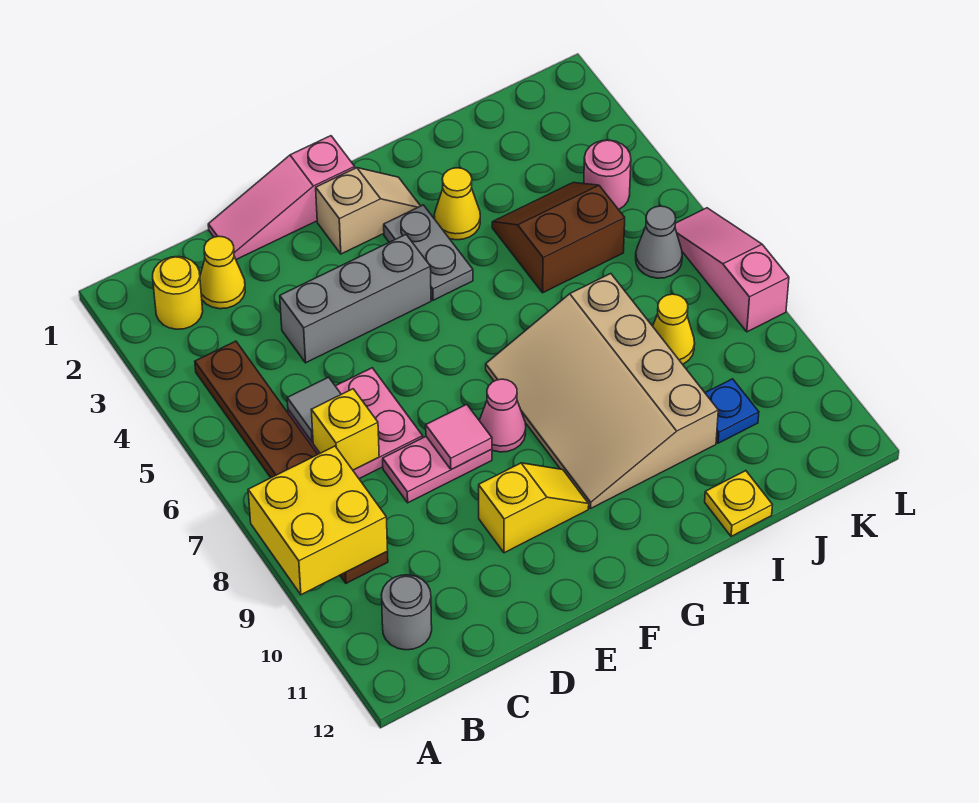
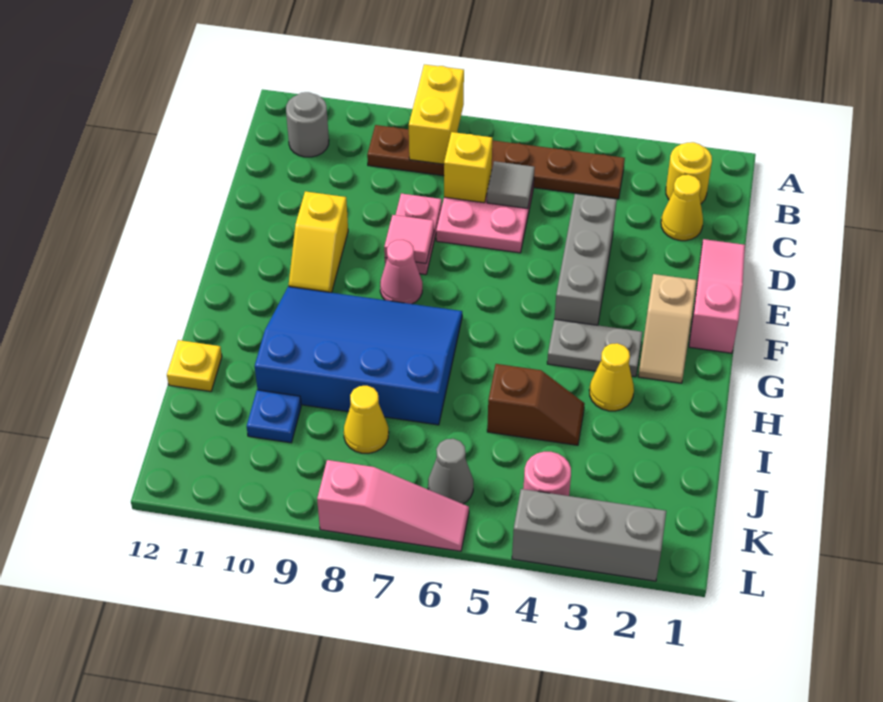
yellow brick A8:B9 level 2 -> yellow brick A8:B8 level 2
tan slope G7:I10 level 1 top I -> blue slope G7:I10 level 1 top I
brown slope I4:J5 level 1 top 5 -> brown slope I4:I5 level 1 top 5
none -> grey brick L2:L4 level 1

